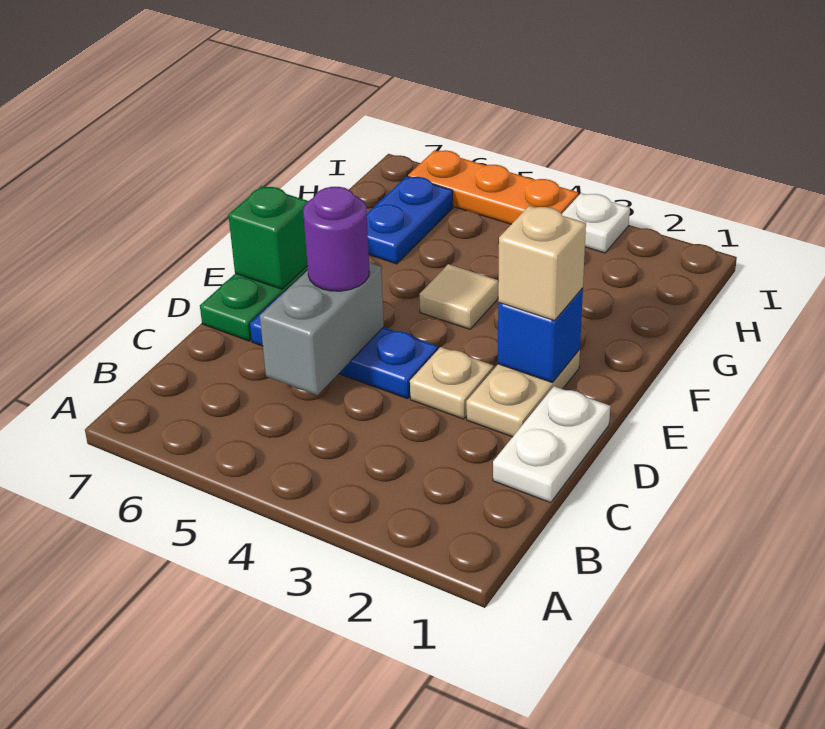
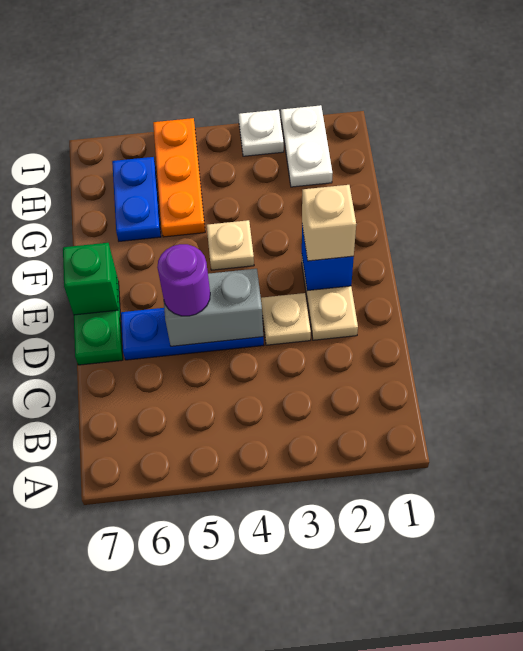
white plate C1:D1 level 1 -> white plate H2:I2 level 1
grey brick C5:D5 level 2 -> grey brick D4:D5 level 2
tan tile F4 level 1 -> tan plate F4 level 1
orange plate I4:I6 level 1 -> orange plate G5:I5 level 1

